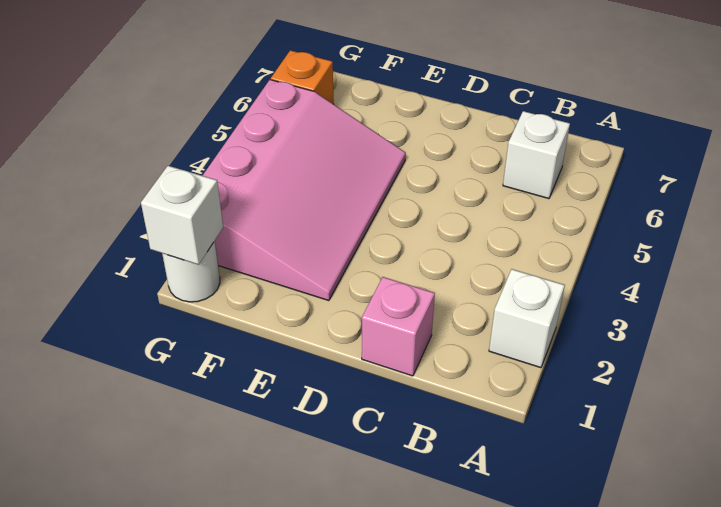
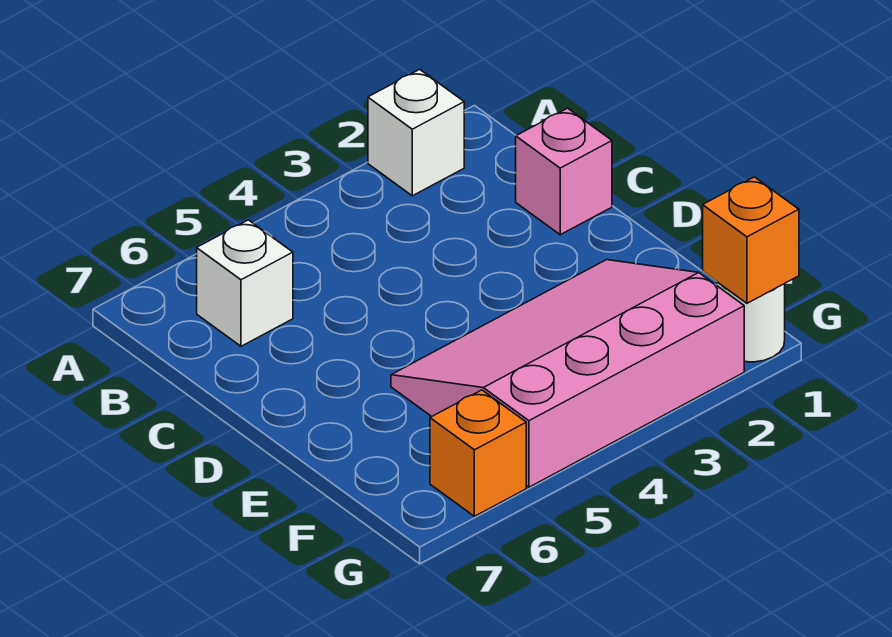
white brick G1 level 2 -> orange brick G1 level 2

